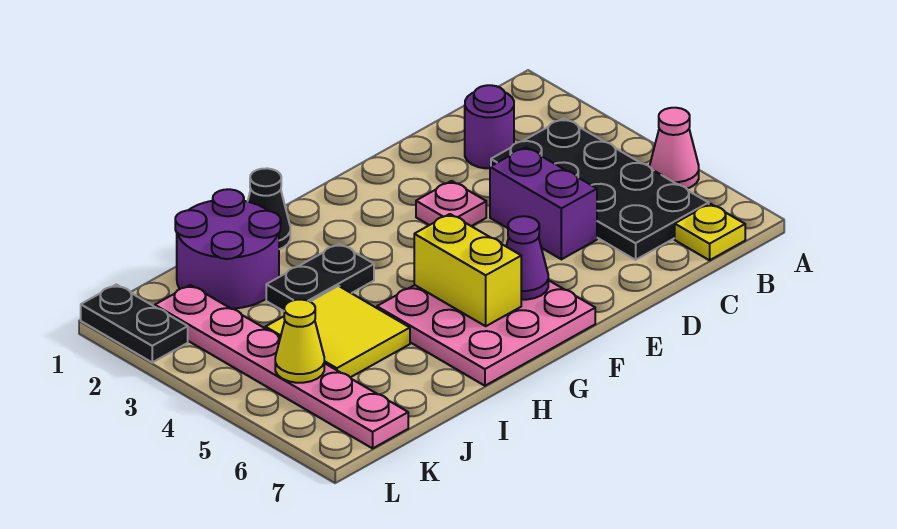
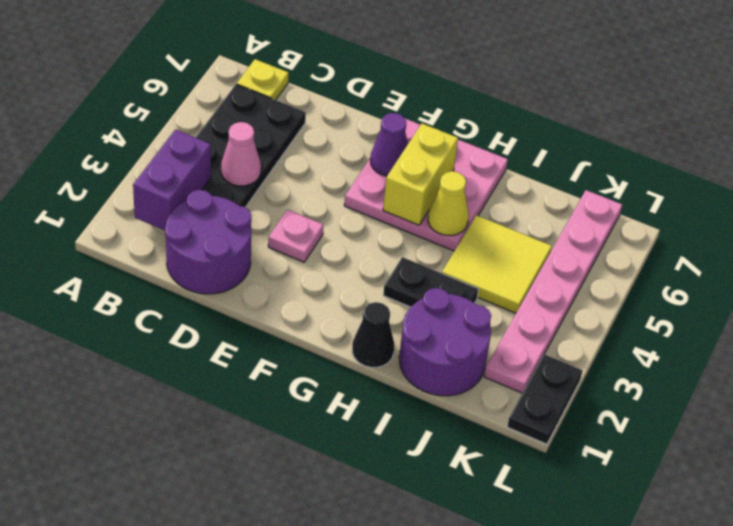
pink cone A5 level 1 -> pink cone C4 level 2
purple round brick C2 level 1 -> purple round brick C1:D2 level 1
purple brick D4:D5 level 1 -> purple brick B2:B3 level 2
yellow cone K5 level 2 -> yellow cone H5 level 2

